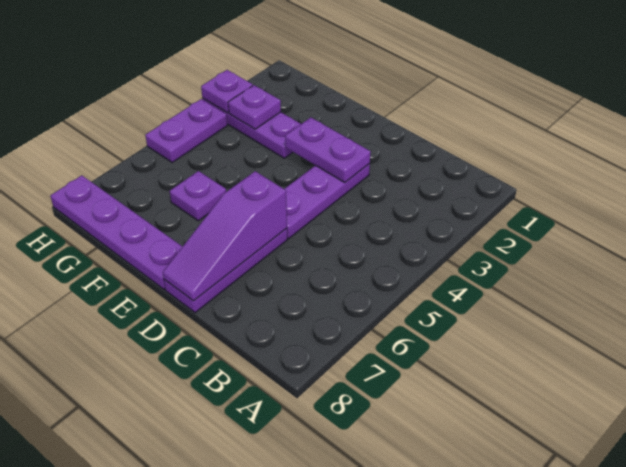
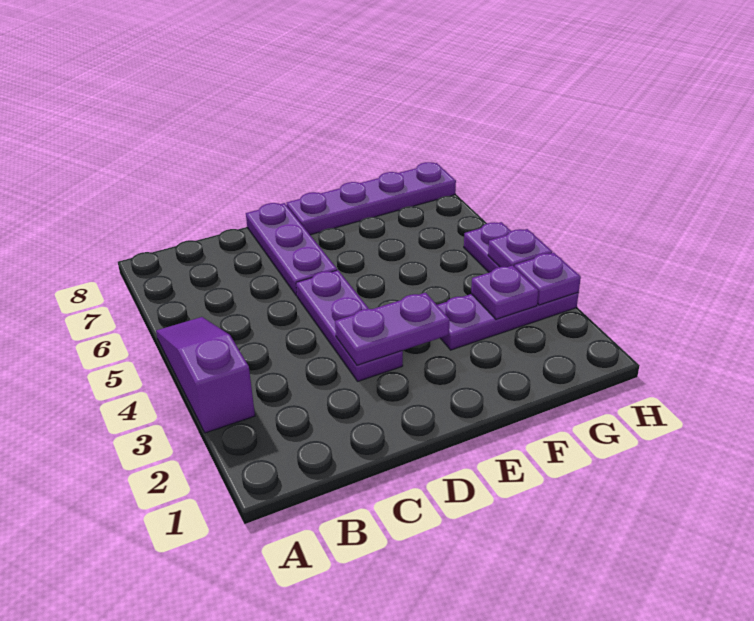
purple slope D6:D8 level 2 top 6 -> purple slope A3:A5 level 1 top 3
purple plate F6 level 1 -> purple plate H4 level 2

